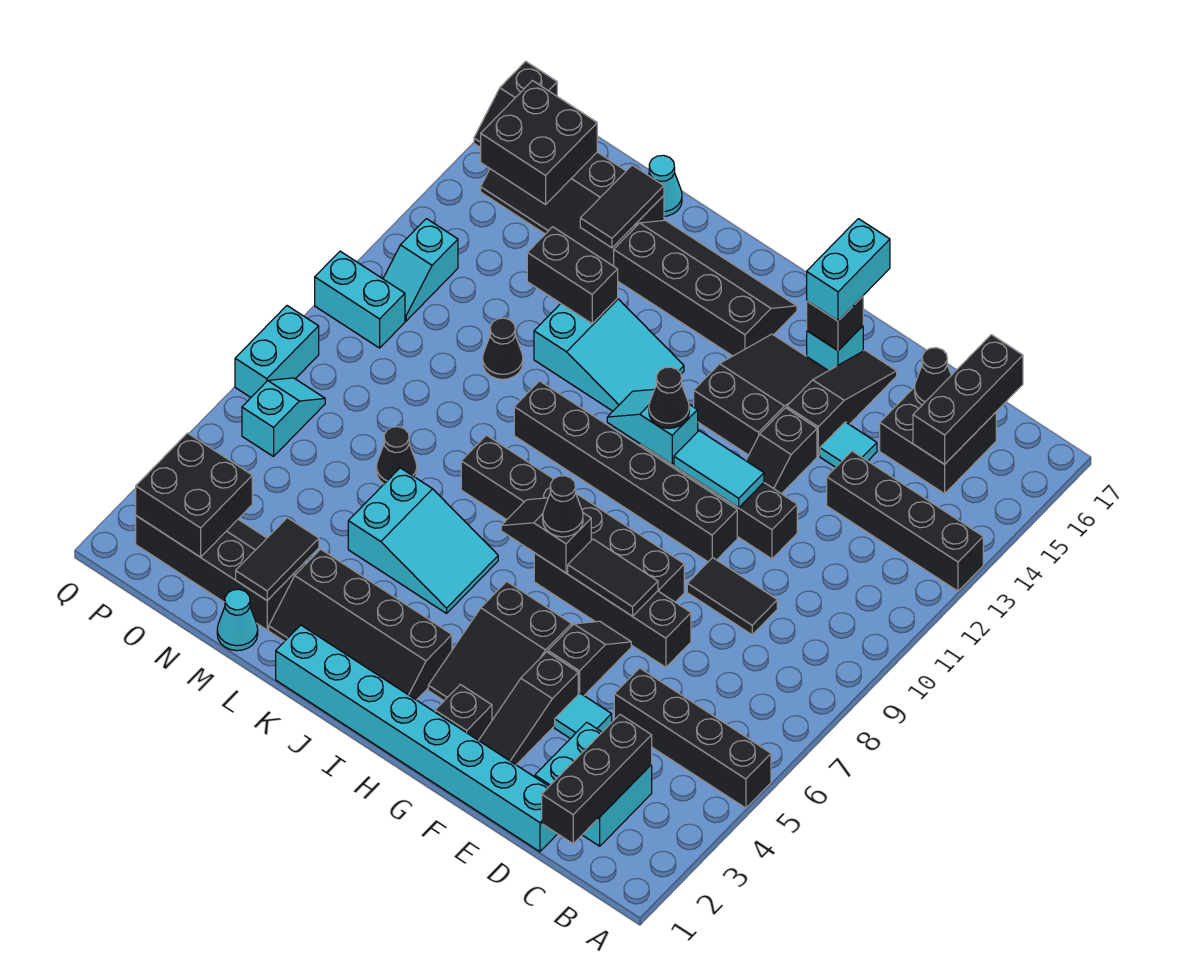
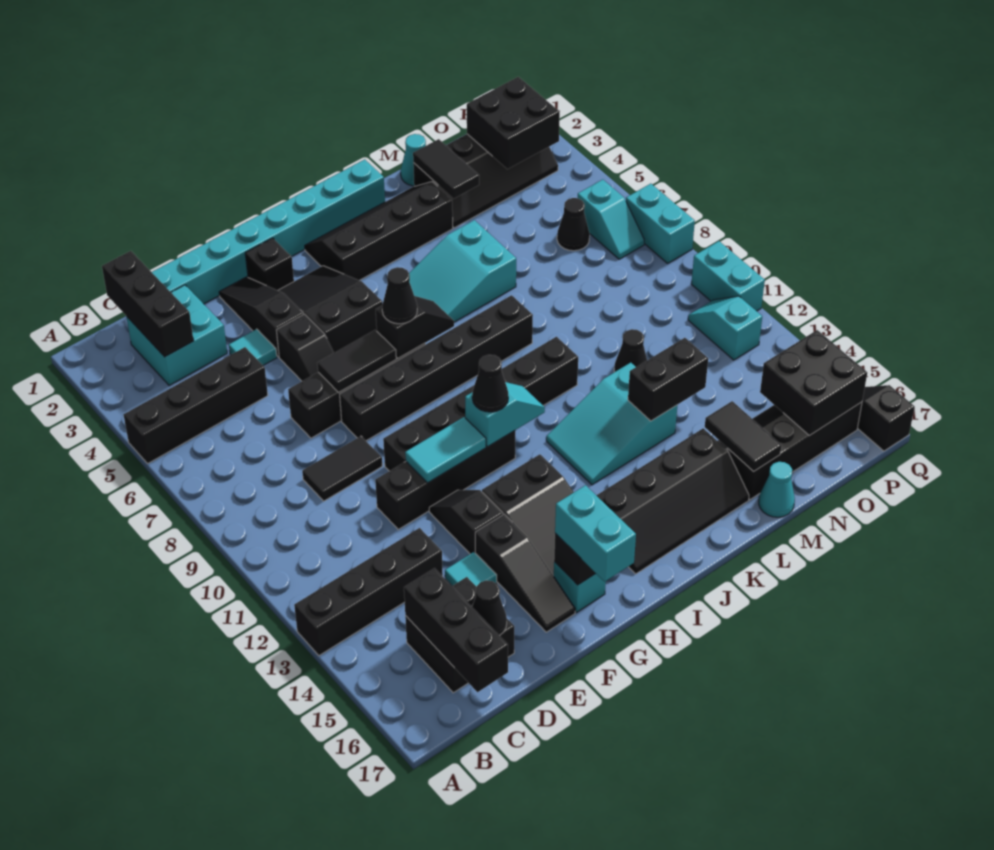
black cone M7 level 1 -> black cone O6 level 1
cyan brick P10:Q10 level 1 -> cyan brick Q10:Q11 level 1

